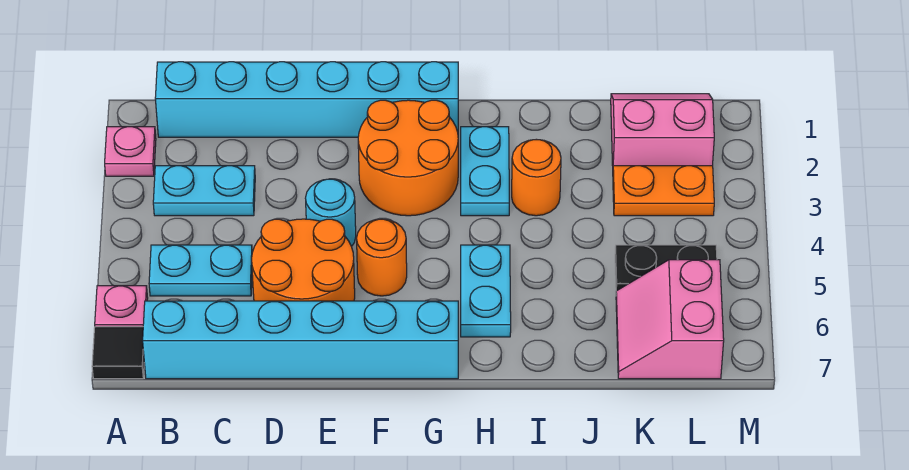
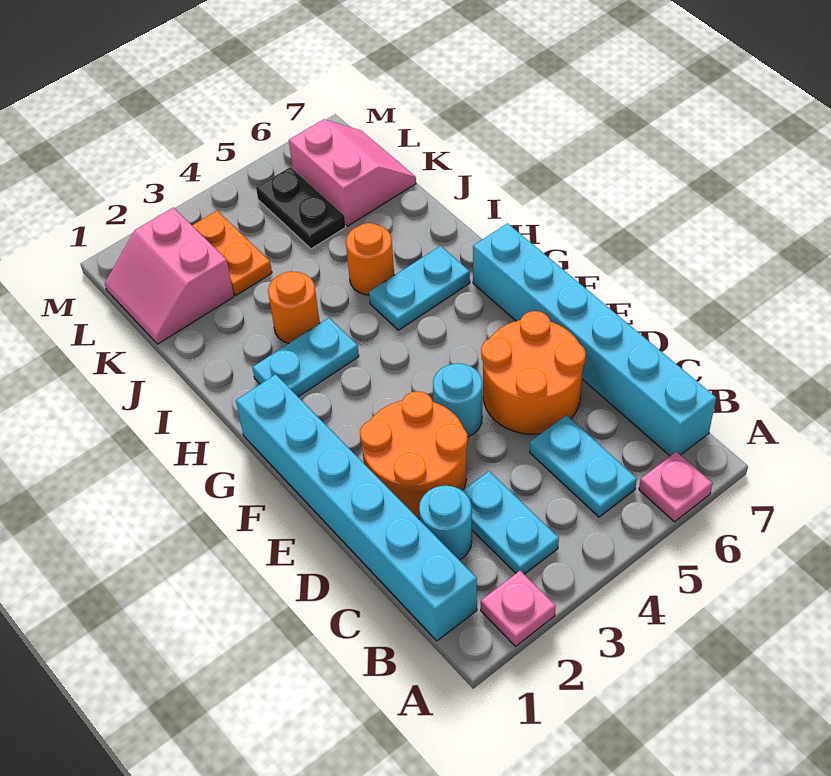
black tile A7 level 1 -> none
none -> cyan round brick C2 level 1
orange round brick F2:G3 level 1 -> orange round brick D2:E3 level 1
orange round brick F5 level 1 -> orange round brick I5 level 1
pink slope K6:L7 level 1 top L -> pink slope K6:L7 level 1 top 6

